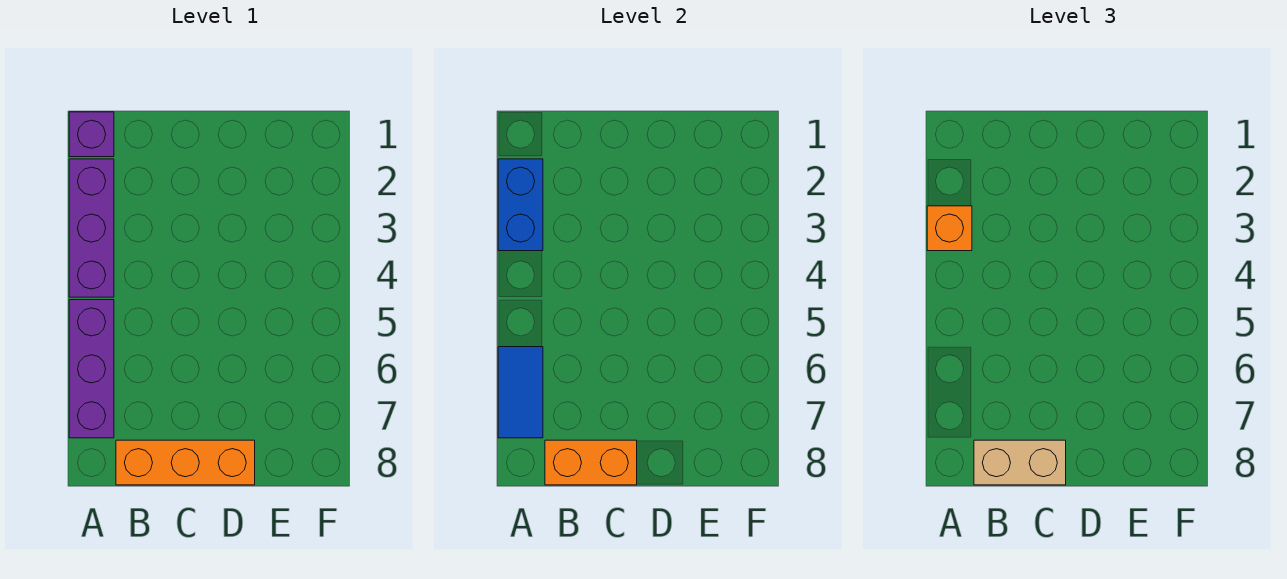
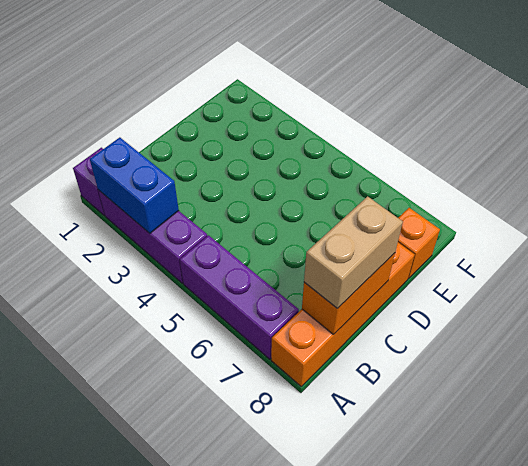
orange brick A3 level 3 -> orange brick E8 level 1
blue tile A6:A7 level 2 -> none
orange brick B8:D8 level 1 -> orange brick A8:D8 level 1

